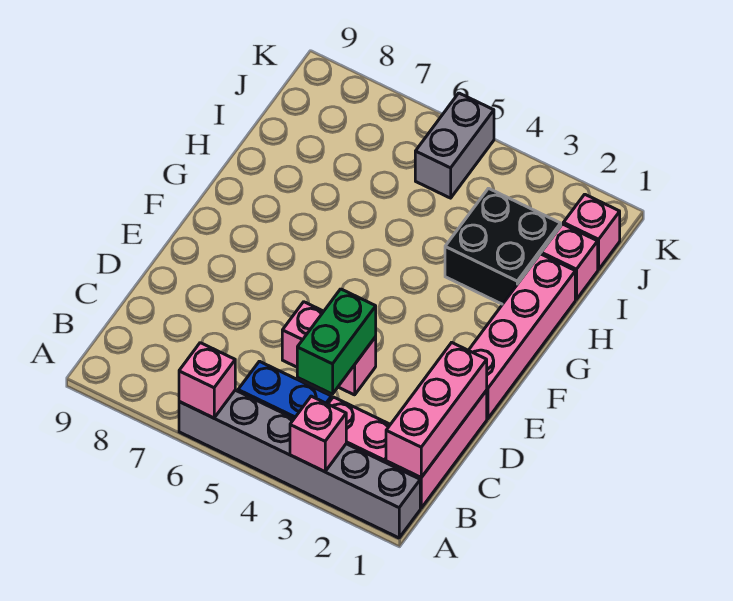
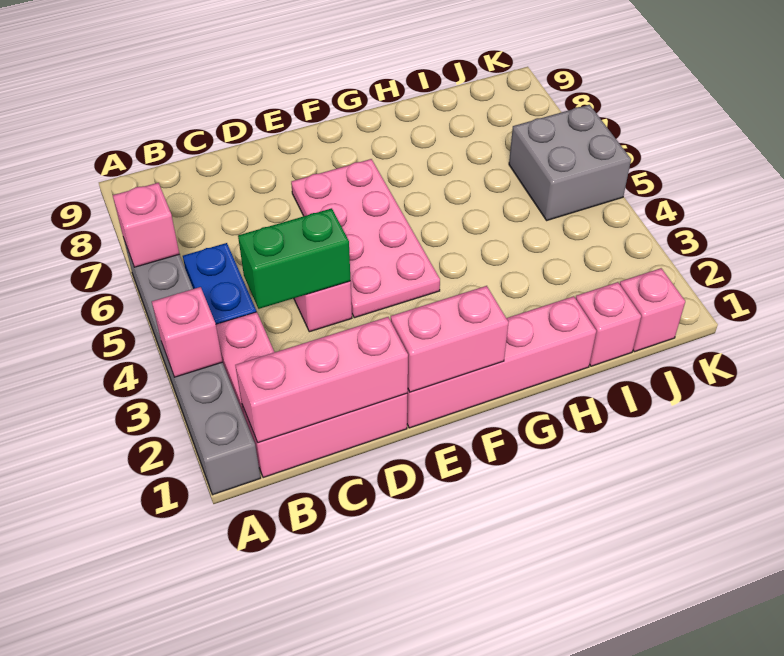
none -> pink brick E1:F1 level 2
none -> pink plate E4:F7 level 1
black brick H2:I3 level 1 -> none
grey brick J5:K5 level 1 -> grey brick J5:K6 level 1

